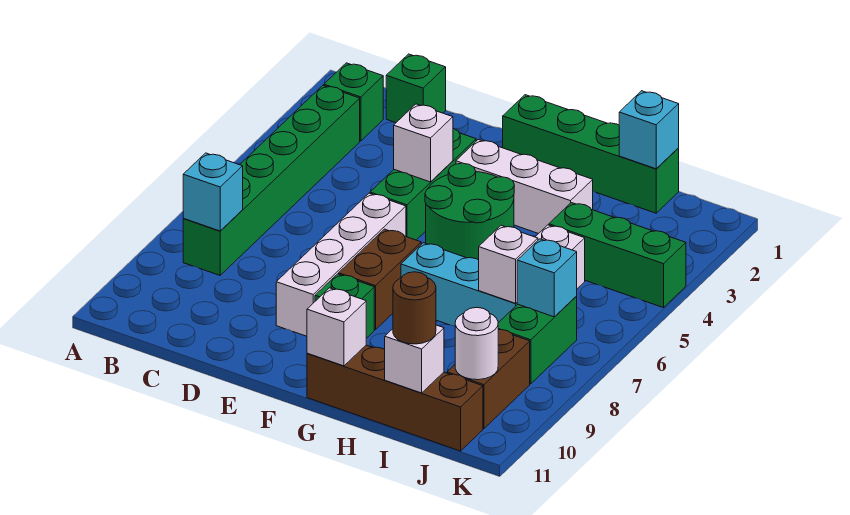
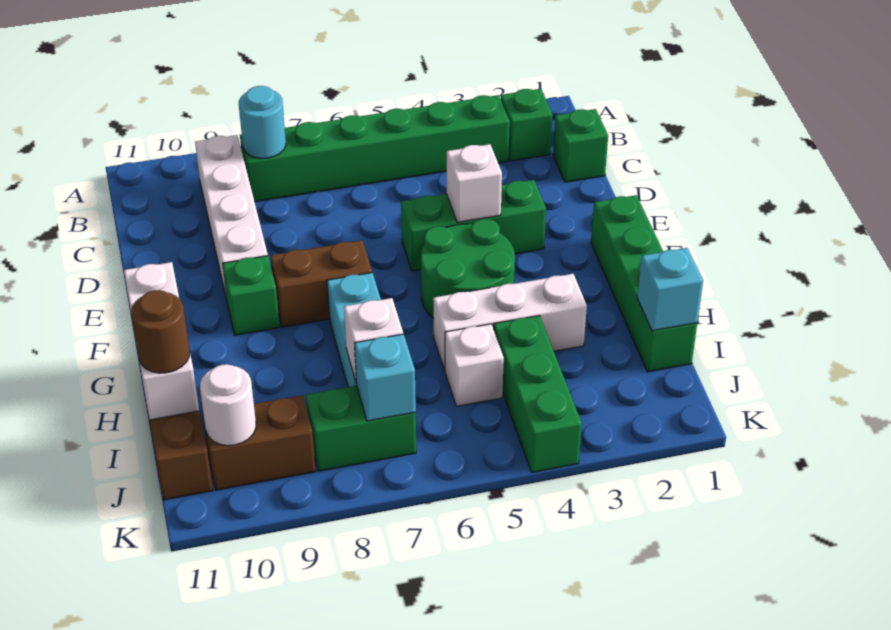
cyan brick B8 level 2 -> cyan round brick B8 level 2
white brick E6:E9 level 1 -> white brick B9:E9 level 1
white brick F3:H3 level 1 -> white brick H3:H5 level 1

